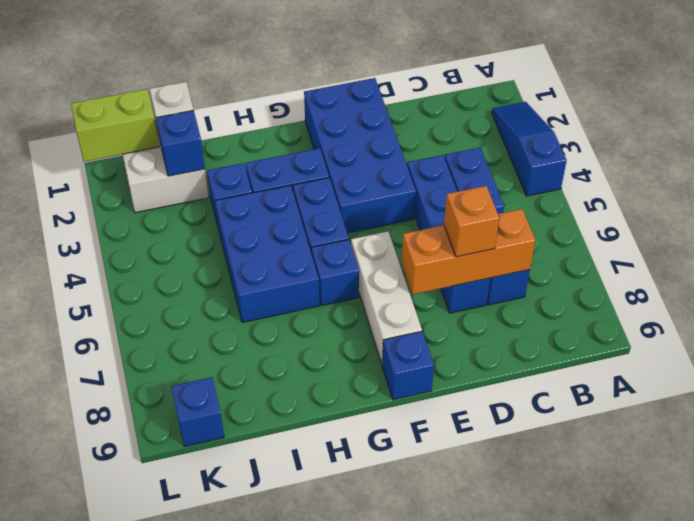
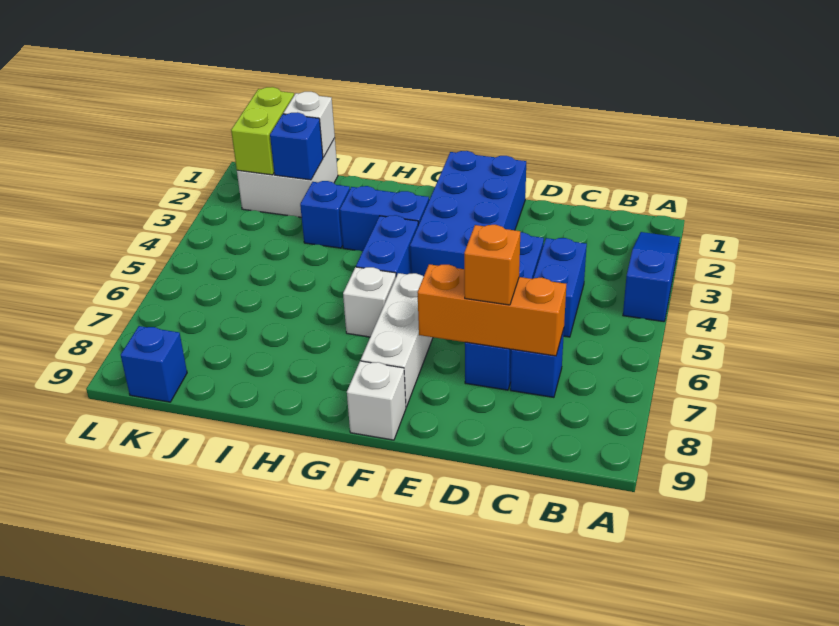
blue brick F9 level 1 -> white brick F9 level 1
blue brick G6 level 1 -> white brick G6 level 1
blue brick H4:I6 level 1 -> none
lime brick K1:L1 level 2 -> lime brick K1:K2 level 2

